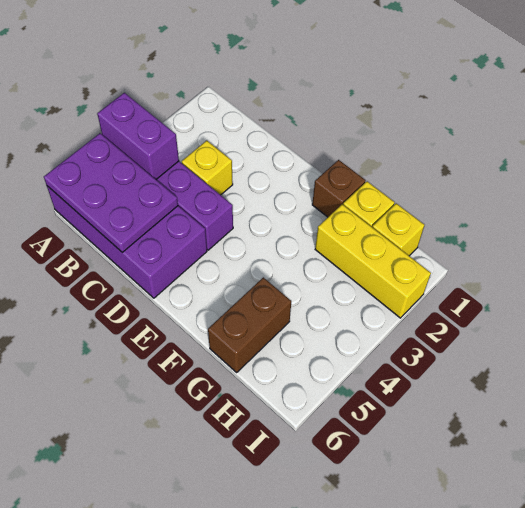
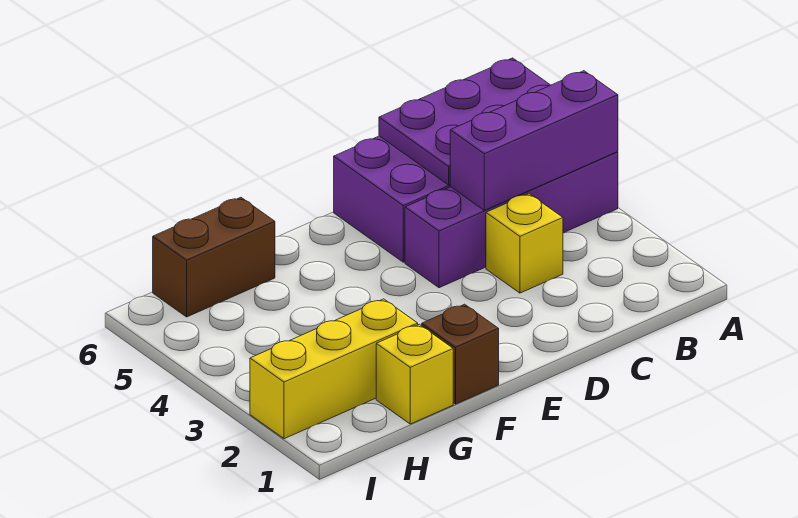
purple brick A4:B4 level 2 -> purple brick A4:C4 level 2
brown brick G5:G6 level 1 -> brown brick G6:H6 level 1
yellow brick H1 level 1 -> none

